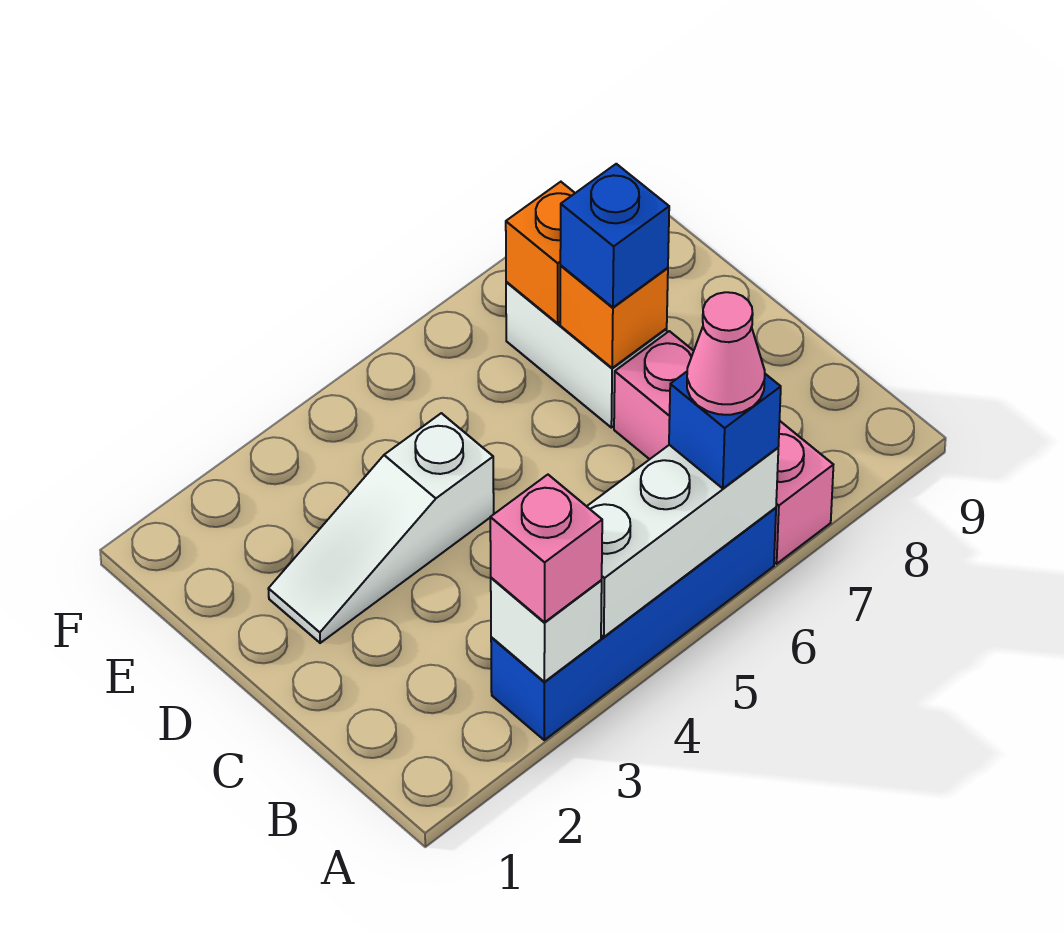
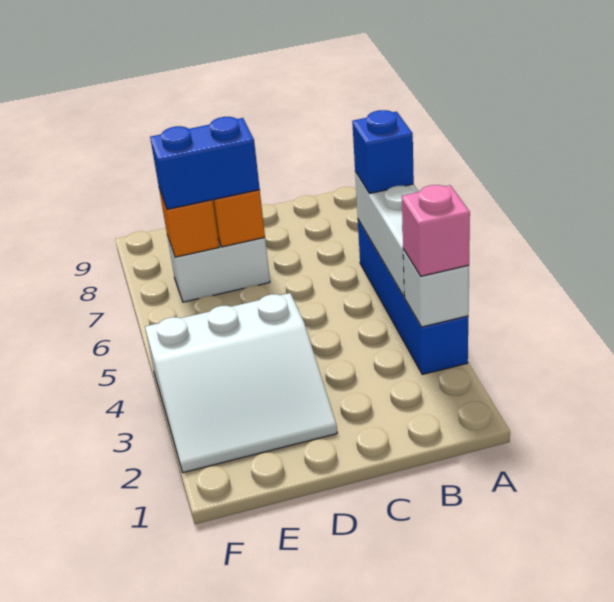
pink cone A6 level 4 -> none
pink brick A7:C7 level 1 -> none
white slope D2:D4 level 1 top 4 -> white slope D2:F4 level 1 top 4
blue brick D7 level 3 -> blue brick D7:E7 level 3

